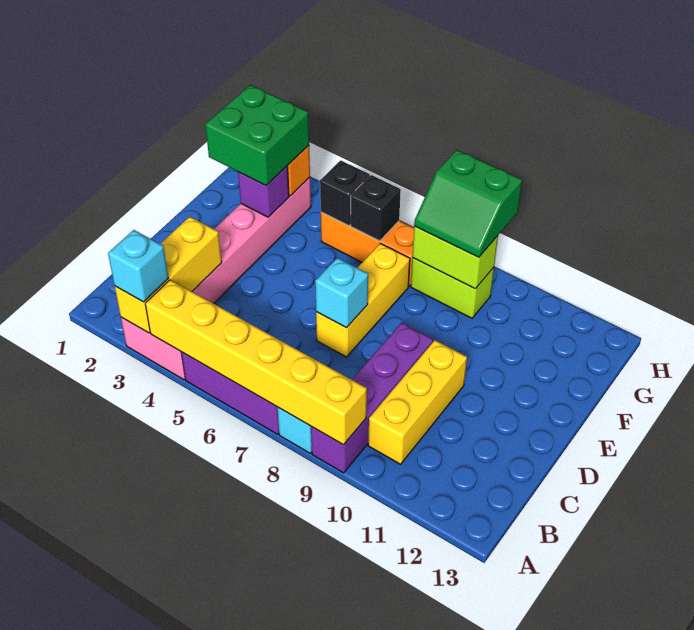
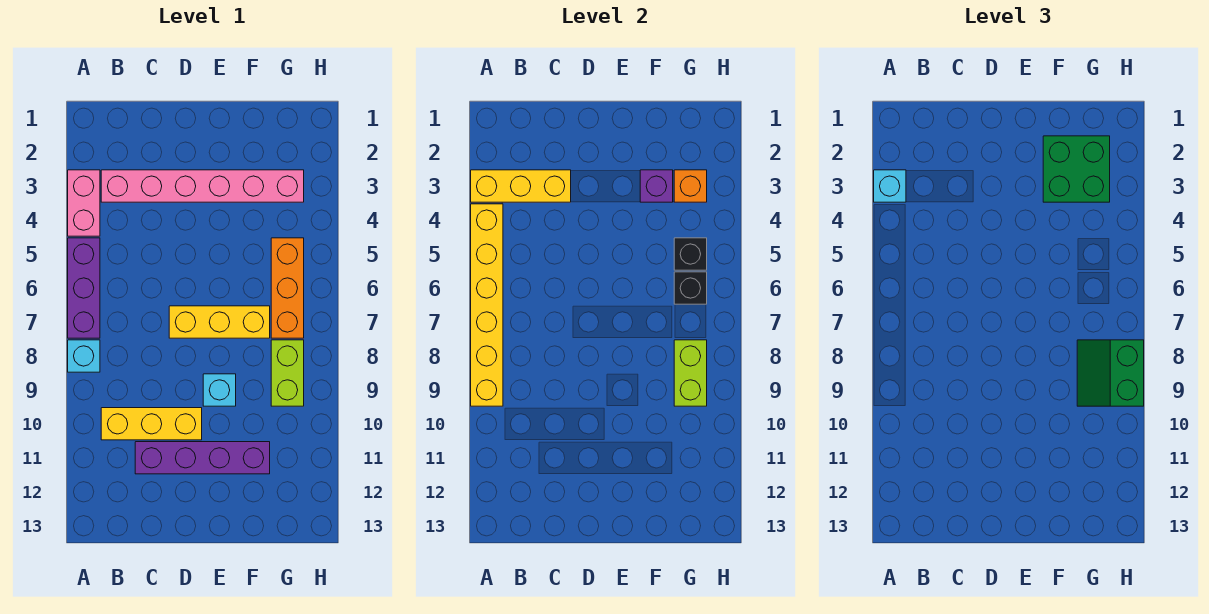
purple brick A9:D9 level 1 -> purple brick C11:F11 level 1
cyan brick D7 level 2 -> cyan brick E9 level 1

